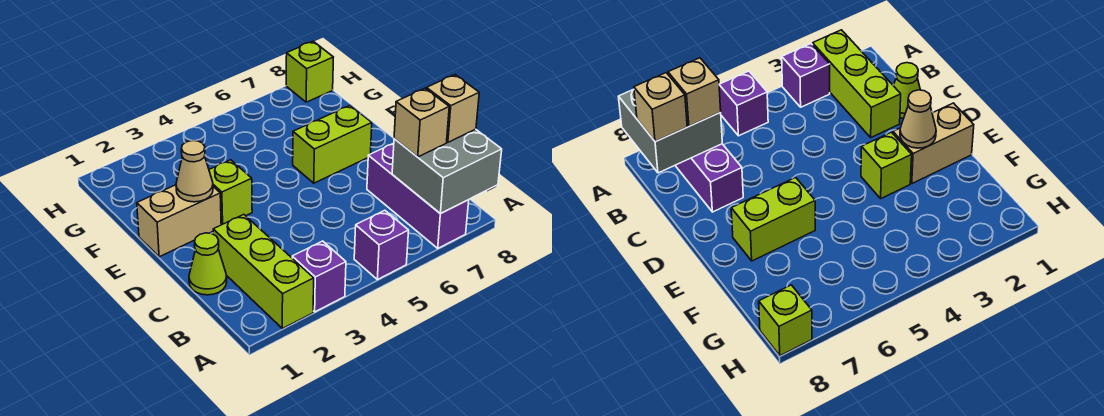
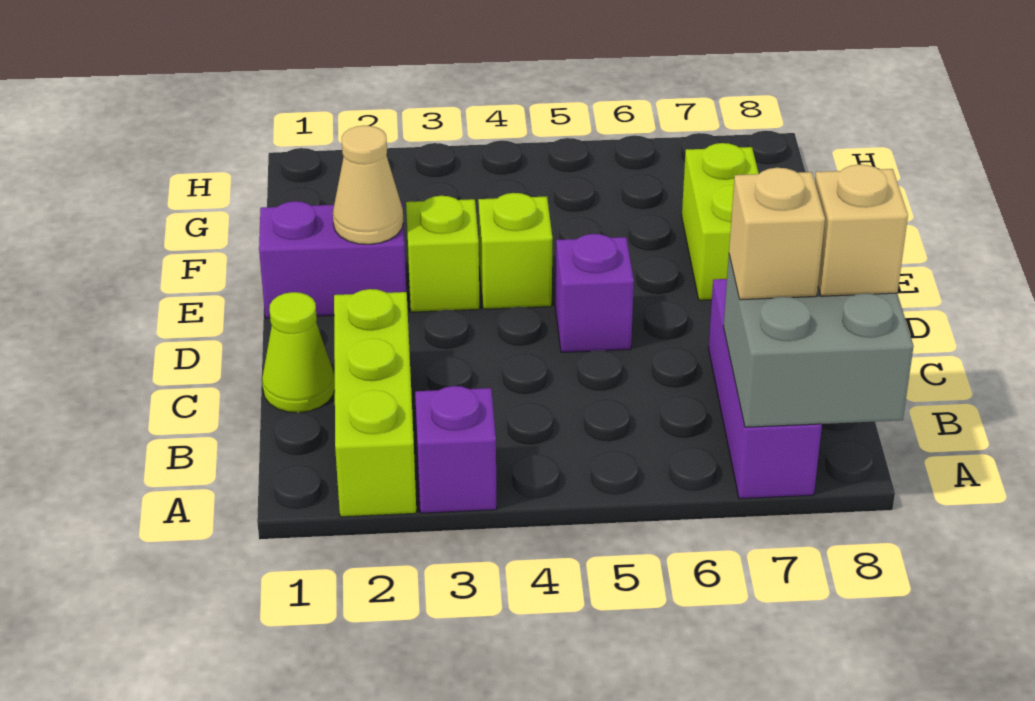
purple brick A5 level 1 -> purple brick D5 level 1
tan brick E1:E2 level 1 -> purple brick E1:E2 level 1
lime brick E6:E7 level 1 -> lime brick E7:F7 level 1
lime brick H8 level 1 -> lime brick E4 level 1

